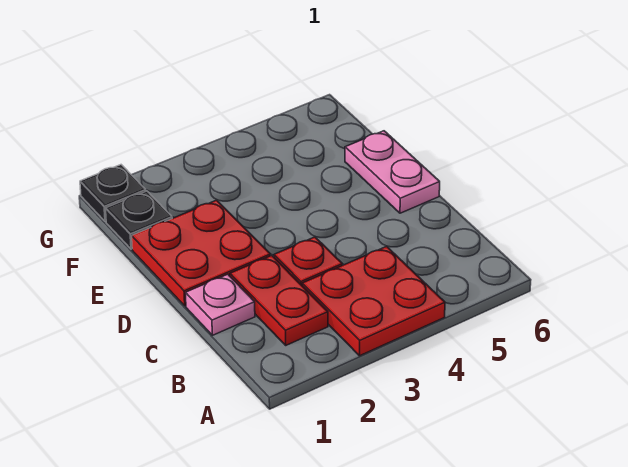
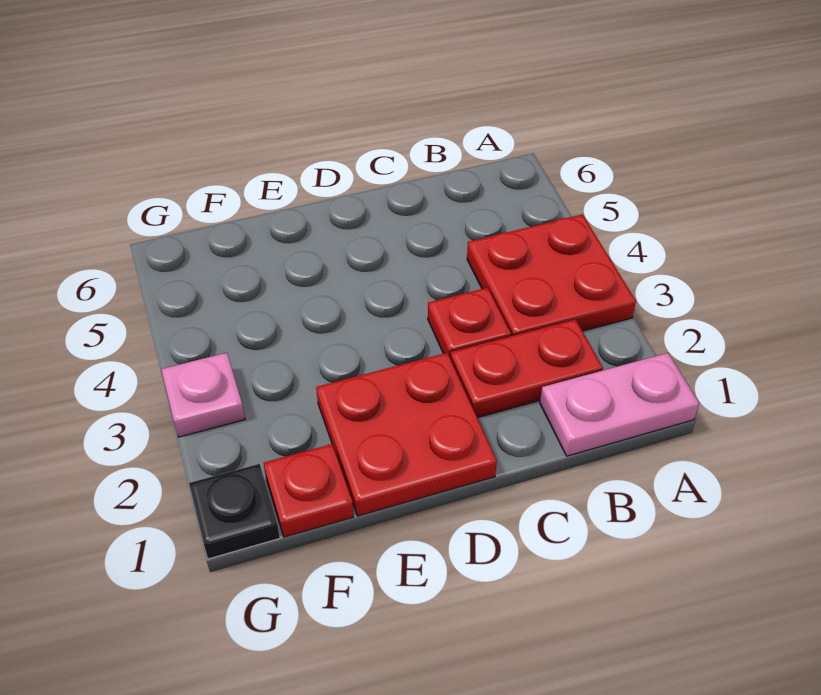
pink plate C1 level 1 -> pink plate G3 level 1
pink plate D6:E6 level 1 -> pink plate A1:B1 level 1
black plate F1 level 1 -> red plate F1 level 1

